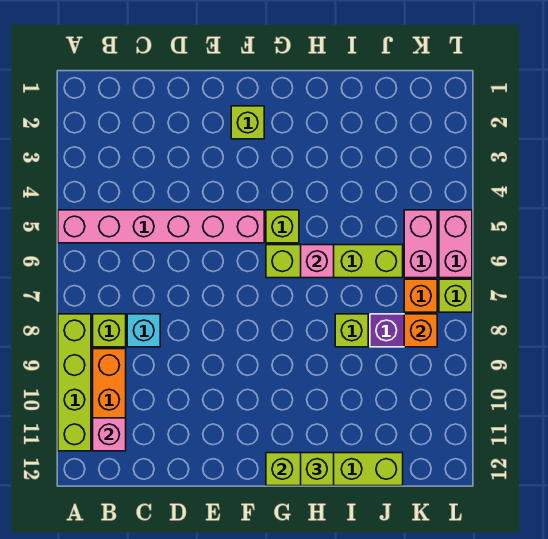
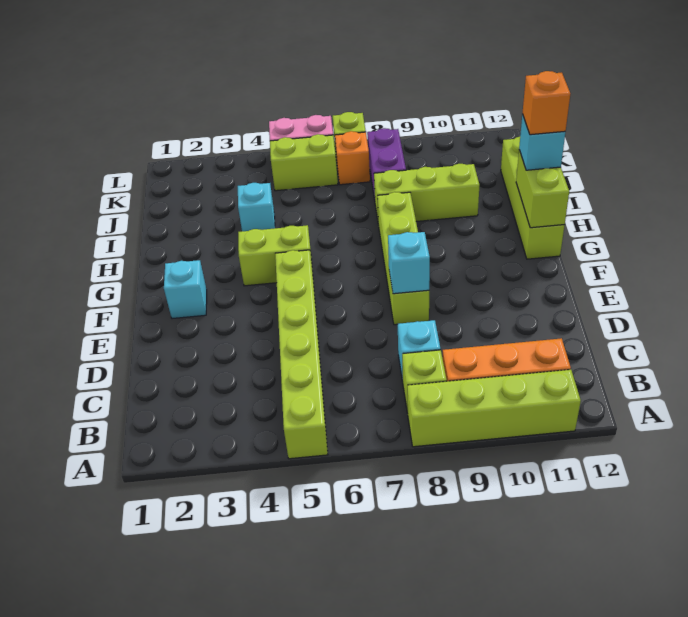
pink brick A5:F5 level 1 -> lime brick A5:F5 level 1
pink brick B11 level 2 -> none
none -> cyan brick E8 level 2
lime brick F2 level 1 -> cyan brick F2 level 1
lime brick G5 level 1 -> lime brick G4:G5 level 1
lime brick G6:J6 level 1 -> lime brick E8:H8 level 1
pink brick H6 level 2 -> none
lime brick H12 level 3 -> cyan brick H12 level 3
none -> cyan brick I4 level 1
lime brick I8 level 1 -> lime brick I8:I10 level 1
pink brick K5:K6 level 1 -> lime brick K5:K6 level 1
orange brick K8 level 2 -> orange brick H12 level 4

